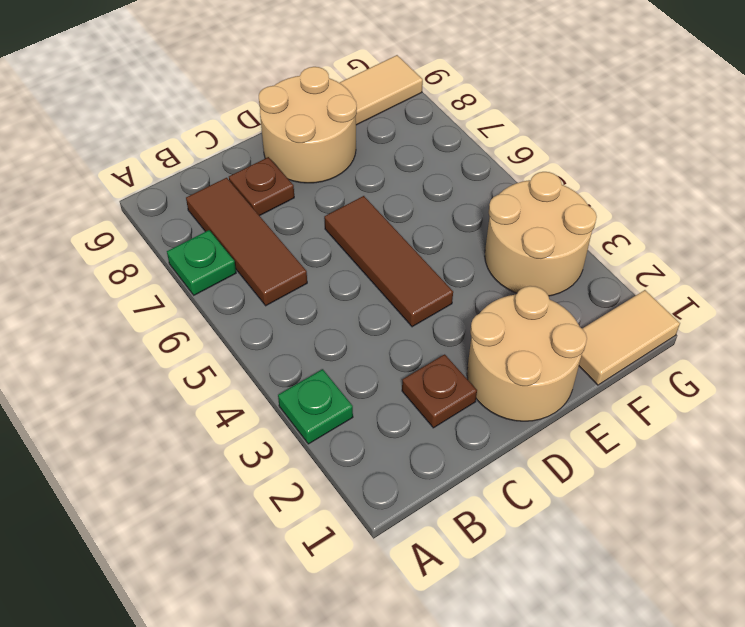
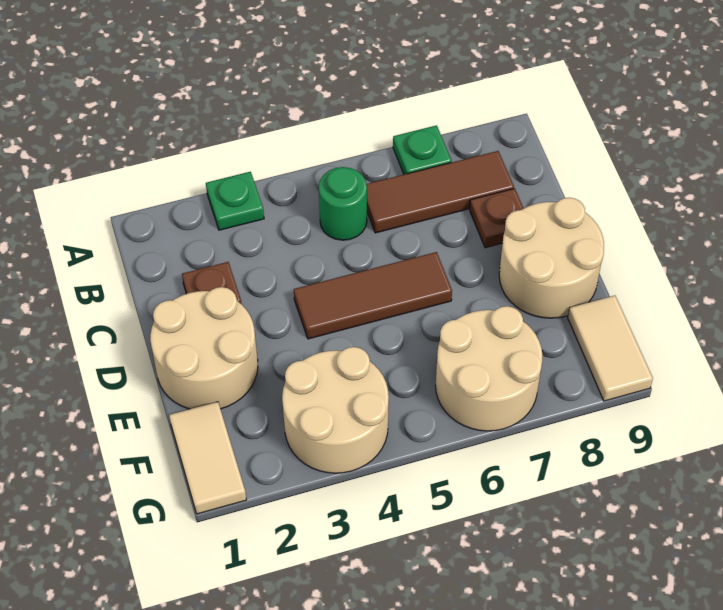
none -> green round brick B5 level 1
none -> tan round brick F6:G7 level 1

